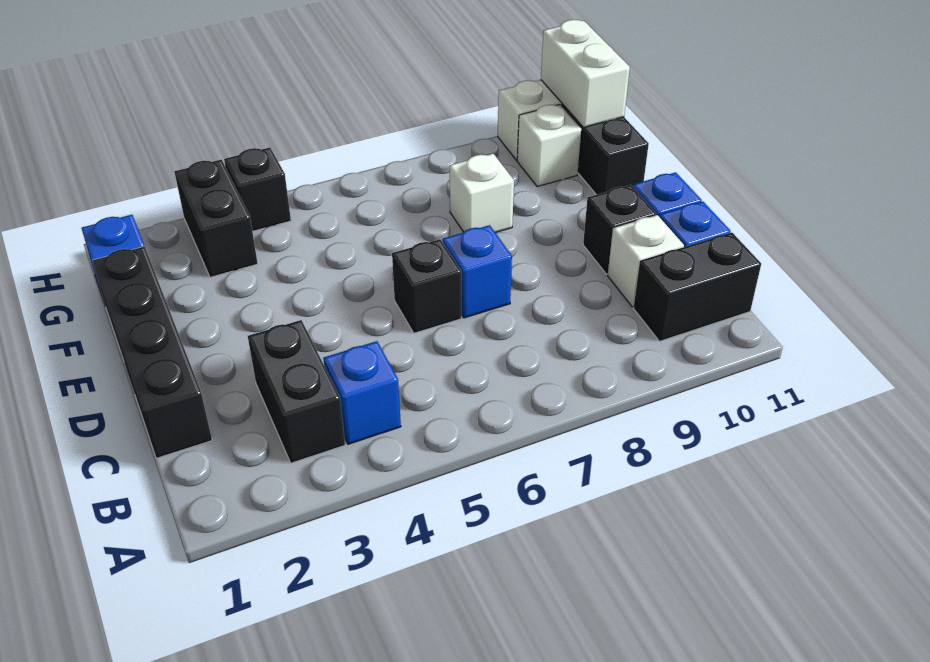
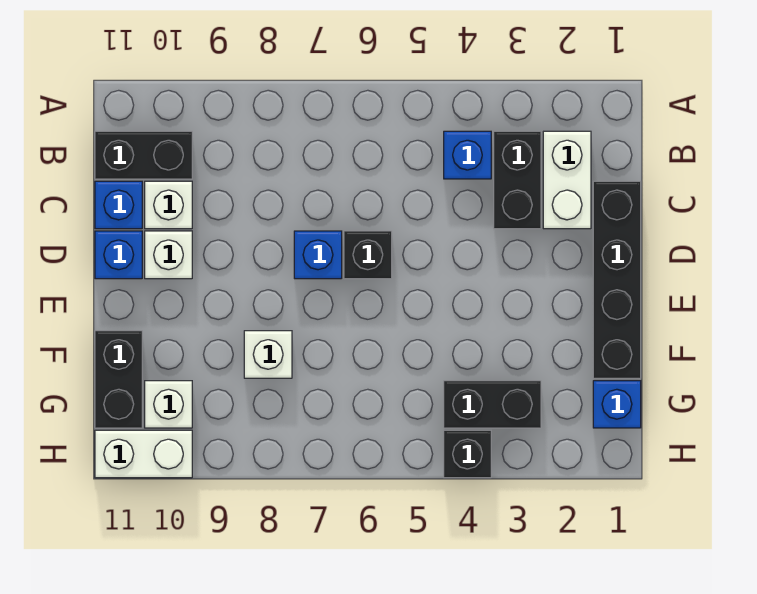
black brick D10 level 1 -> white brick D10 level 1
black brick G3:H3 level 1 -> black brick G3:G4 level 1
white brick G11:H11 level 2 -> white brick B2:C2 level 1

